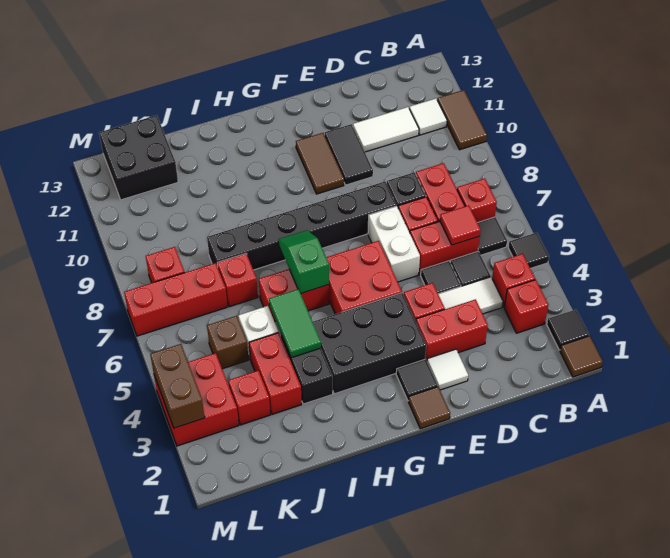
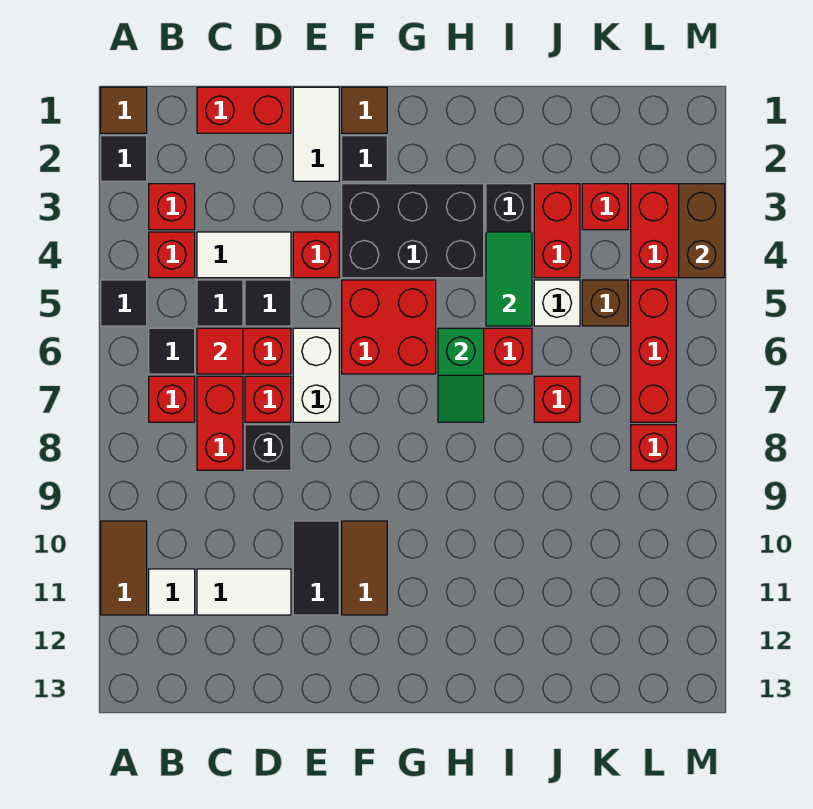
red brick D3:E3 level 1 -> red brick C1:D1 level 1
white tile E2 level 1 -> white tile E1:E2 level 1
black brick E8:J8 level 1 -> none
red brick K7:M7 level 1 -> red brick L5:L7 level 1
black brick K12:L13 level 1 -> none

